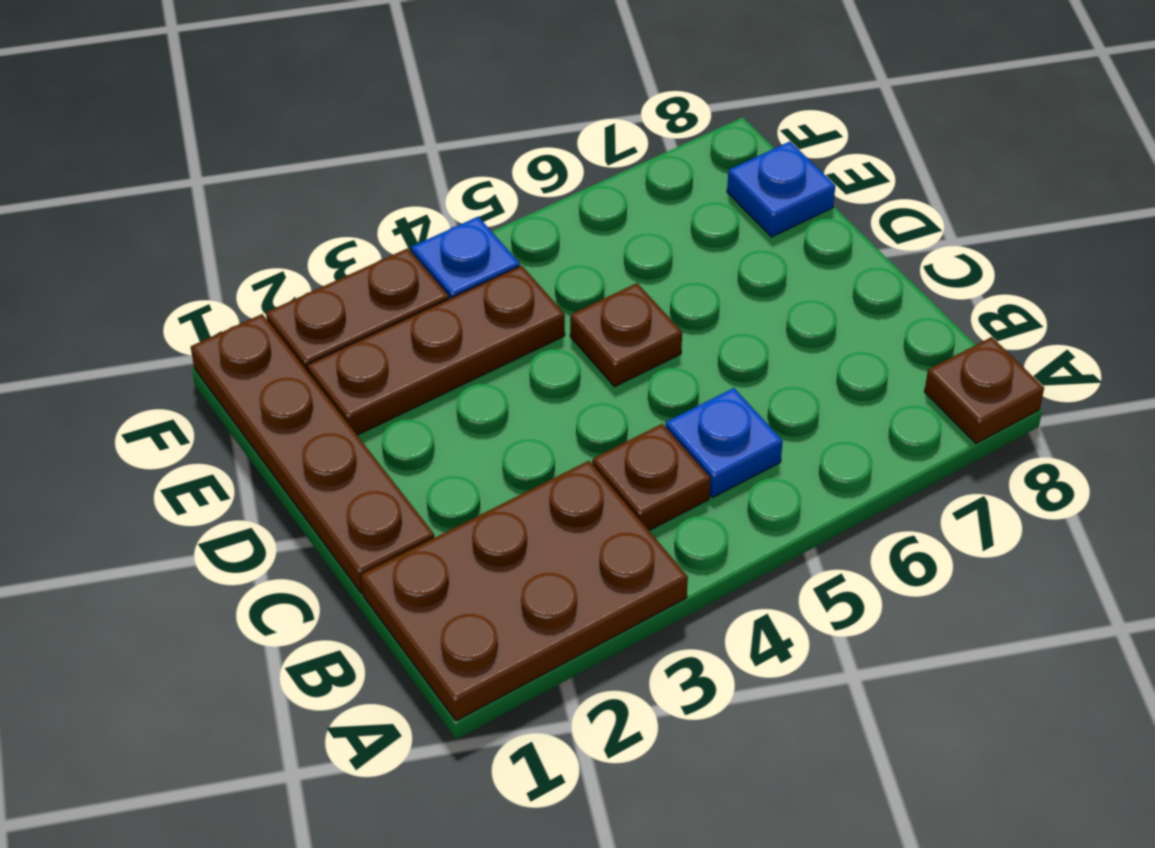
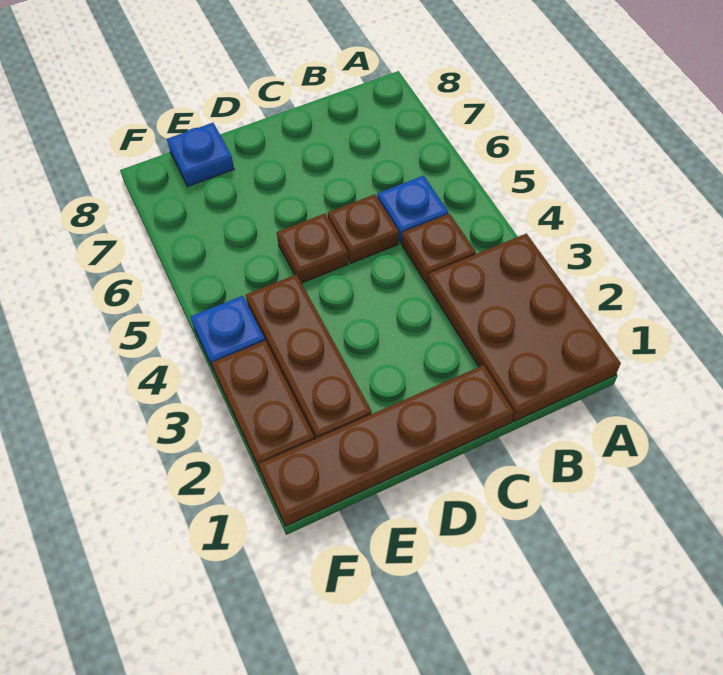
brown plate A8 level 1 -> brown plate C5 level 1

